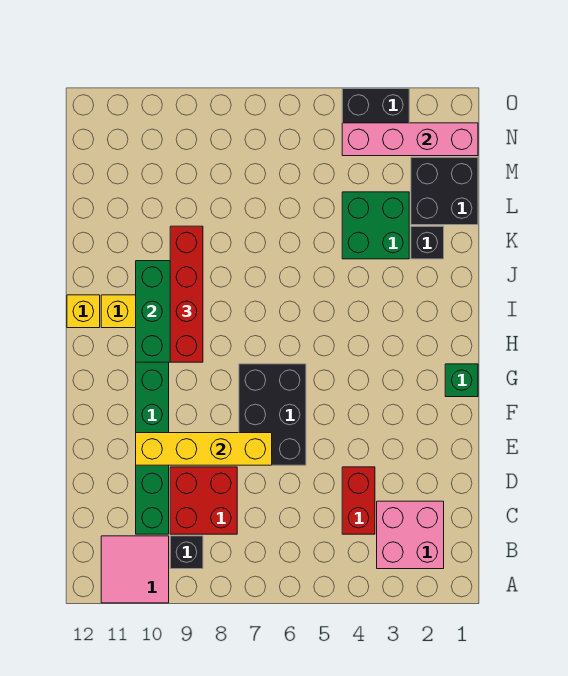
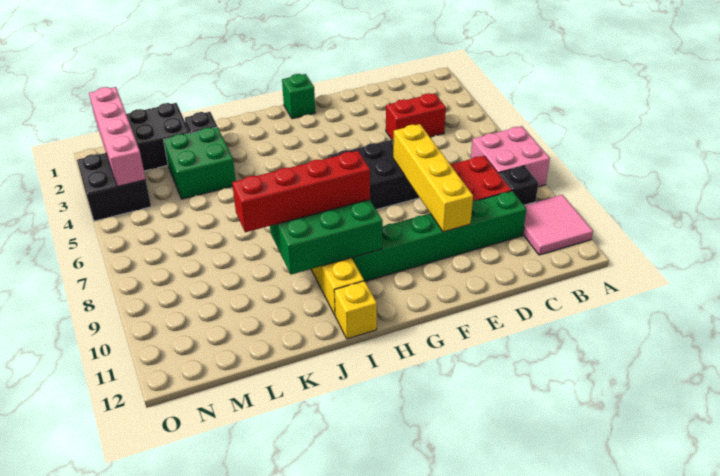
pink brick B2:C3 level 1 -> pink brick A7:B8 level 1

